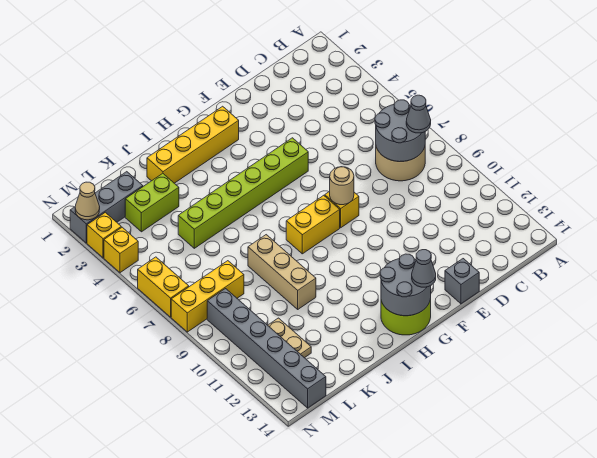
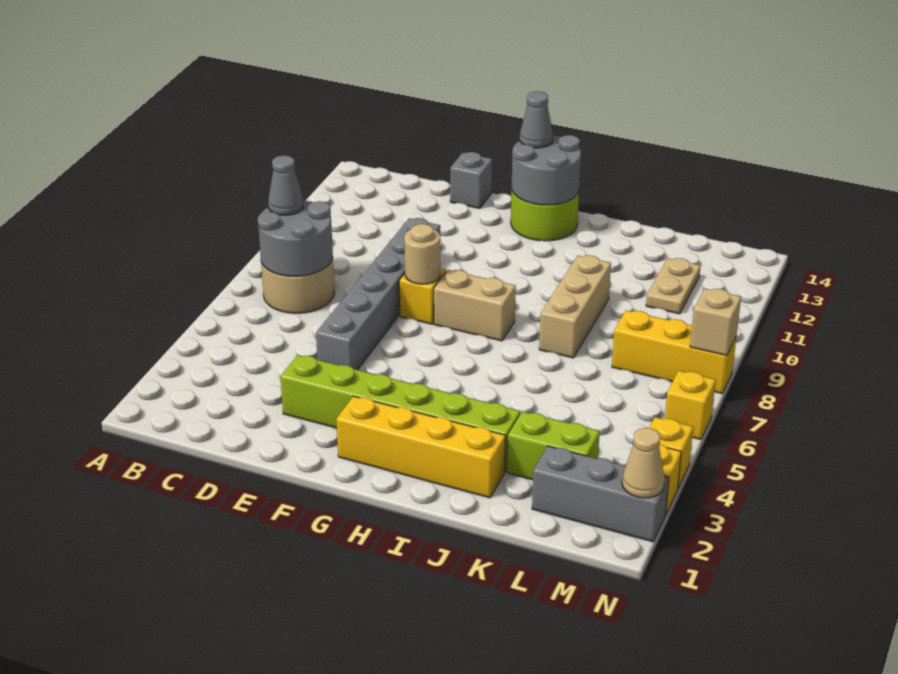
lime brick F5:K5 level 1 -> lime brick E3:J3 level 1
yellow brick G8:H8 level 1 -> tan brick G8:H8 level 1
grey brick M9:M14 level 1 -> grey brick E5:E10 level 1
yellow brick N6:N7 level 1 -> yellow brick N6 level 1
none -> tan brick N8 level 2

